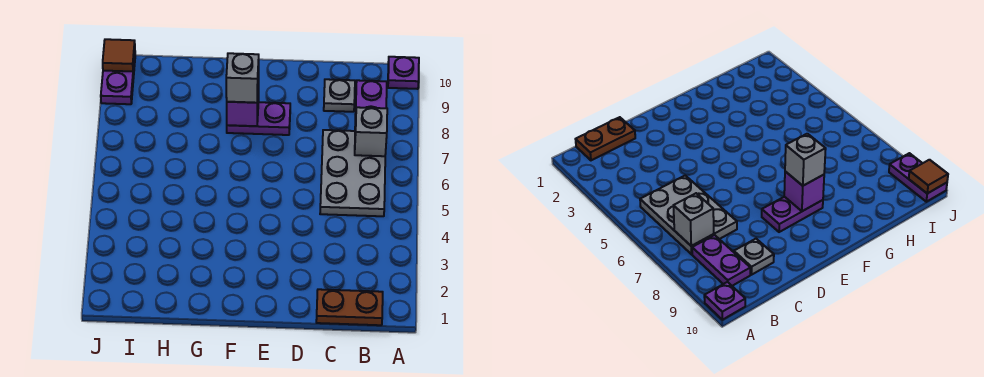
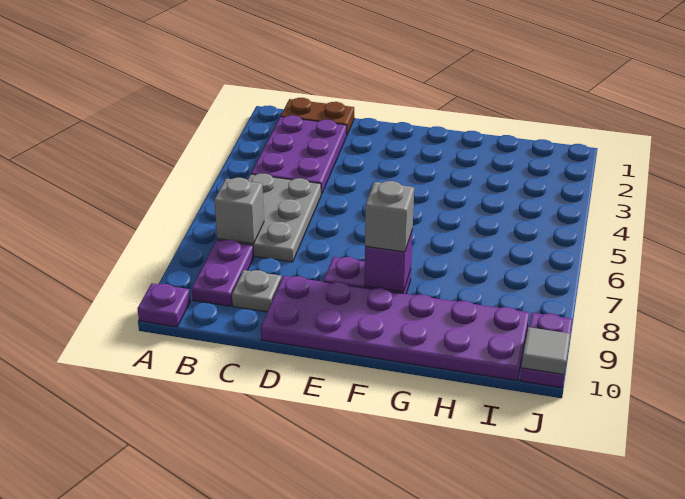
none -> purple plate B2:C4 level 1
none -> purple plate D9:I10 level 1
brown tile J10 level 2 -> grey tile J10 level 2

